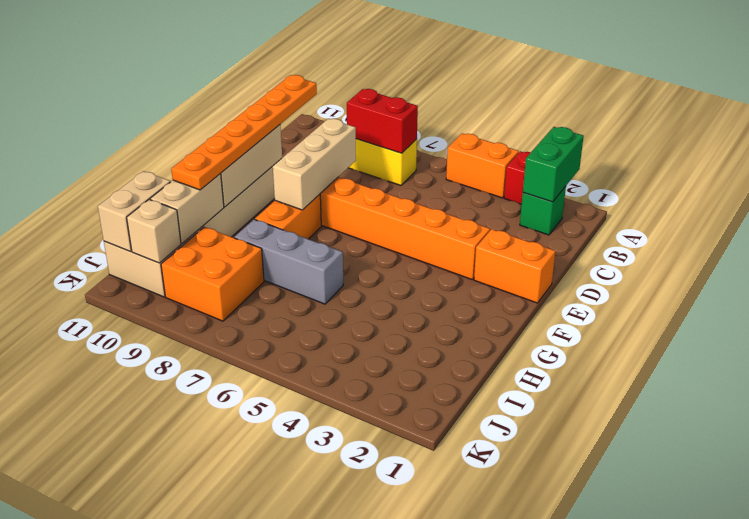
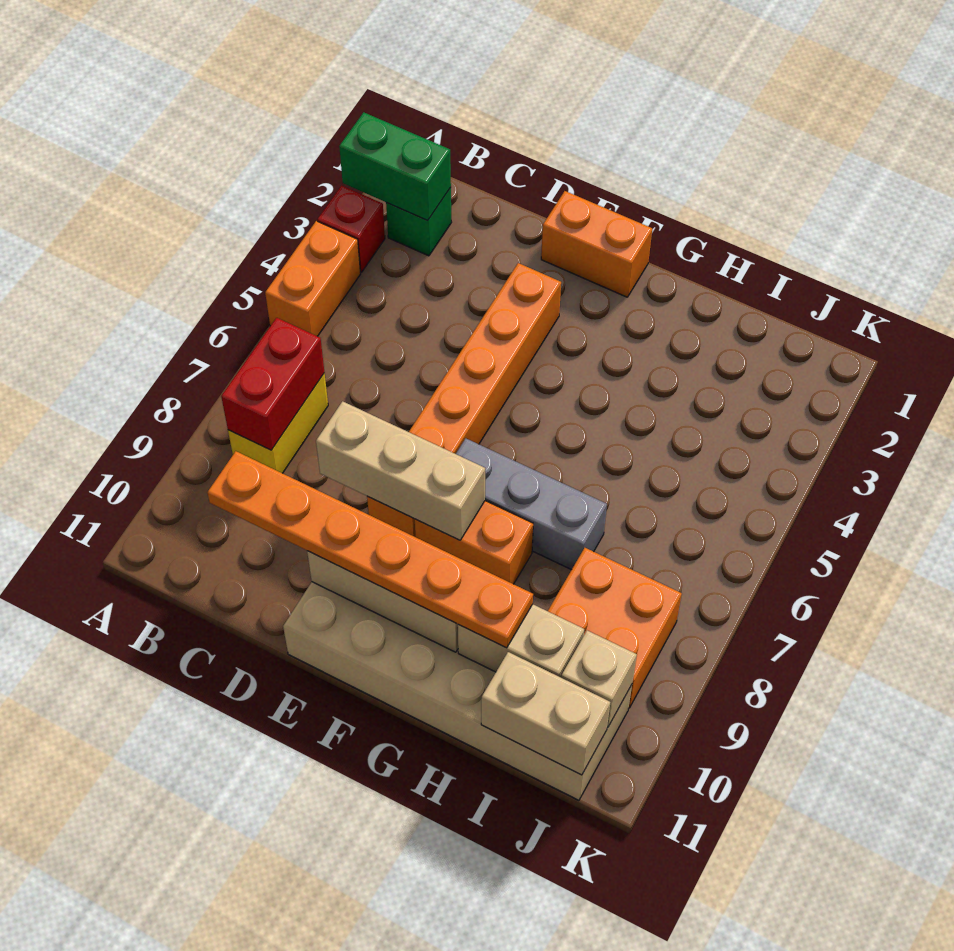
orange brick E1:E2 level 1 -> orange brick E1:F1 level 1
grey brick H6:H8 level 1 -> grey brick F7:H7 level 1

